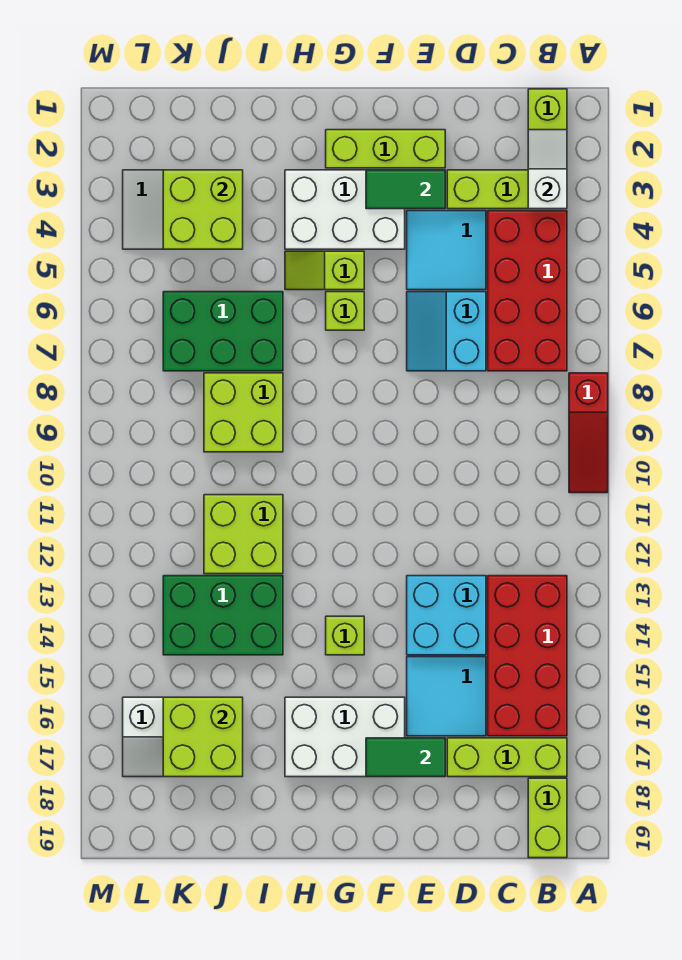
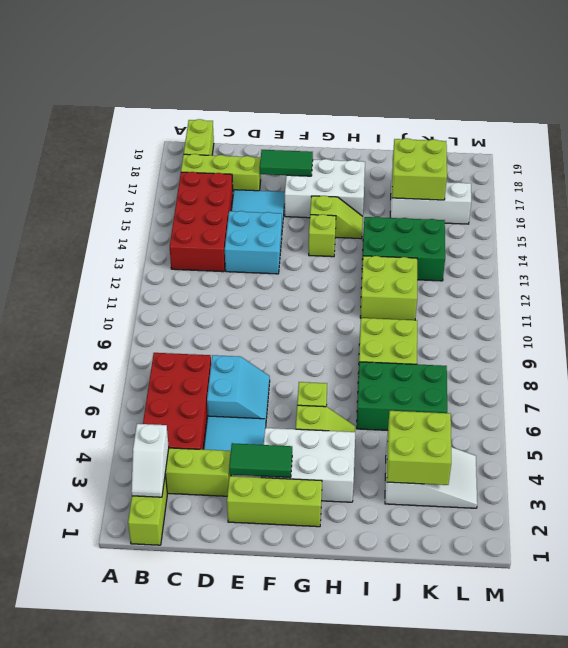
red slope A8:A10 level 1 top 8 -> none
none -> lime slope G15:H15 level 1 top G

